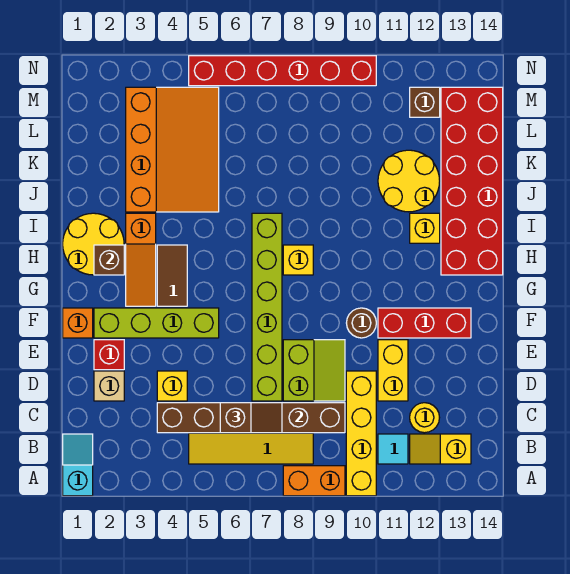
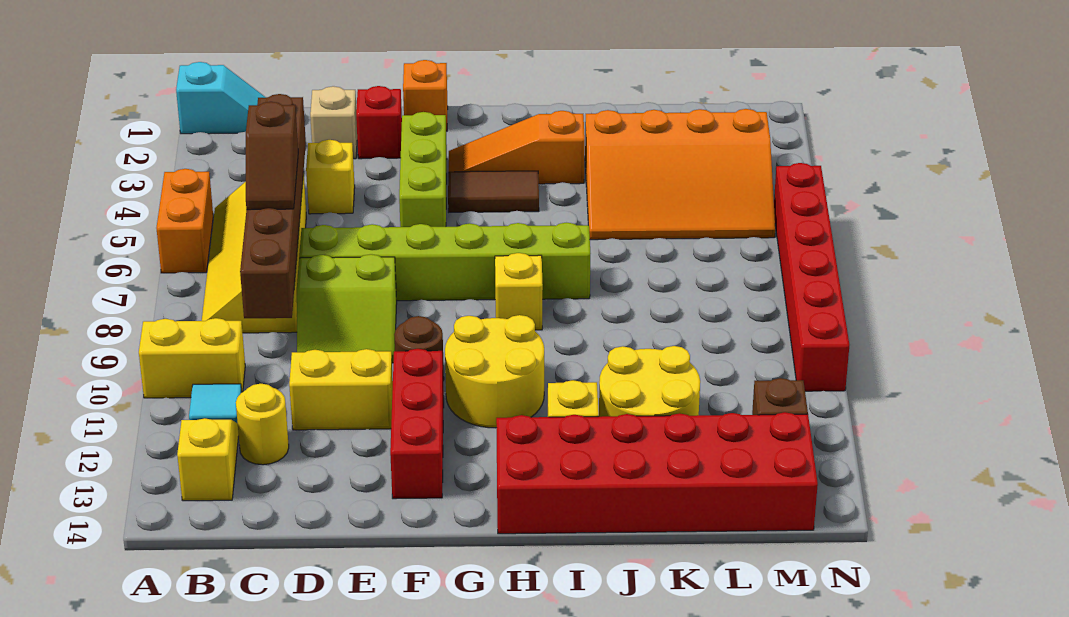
orange brick A8:A9 level 1 -> orange brick A5:A6 level 1
yellow brick A10:D10 level 1 -> yellow brick A10:B10 level 1
lime brick F2:F5 level 1 -> lime brick F3:F5 level 1
yellow round brick H1:I2 level 1 -> yellow round brick G10:H11 level 1
brown brick H2 level 2 -> none

